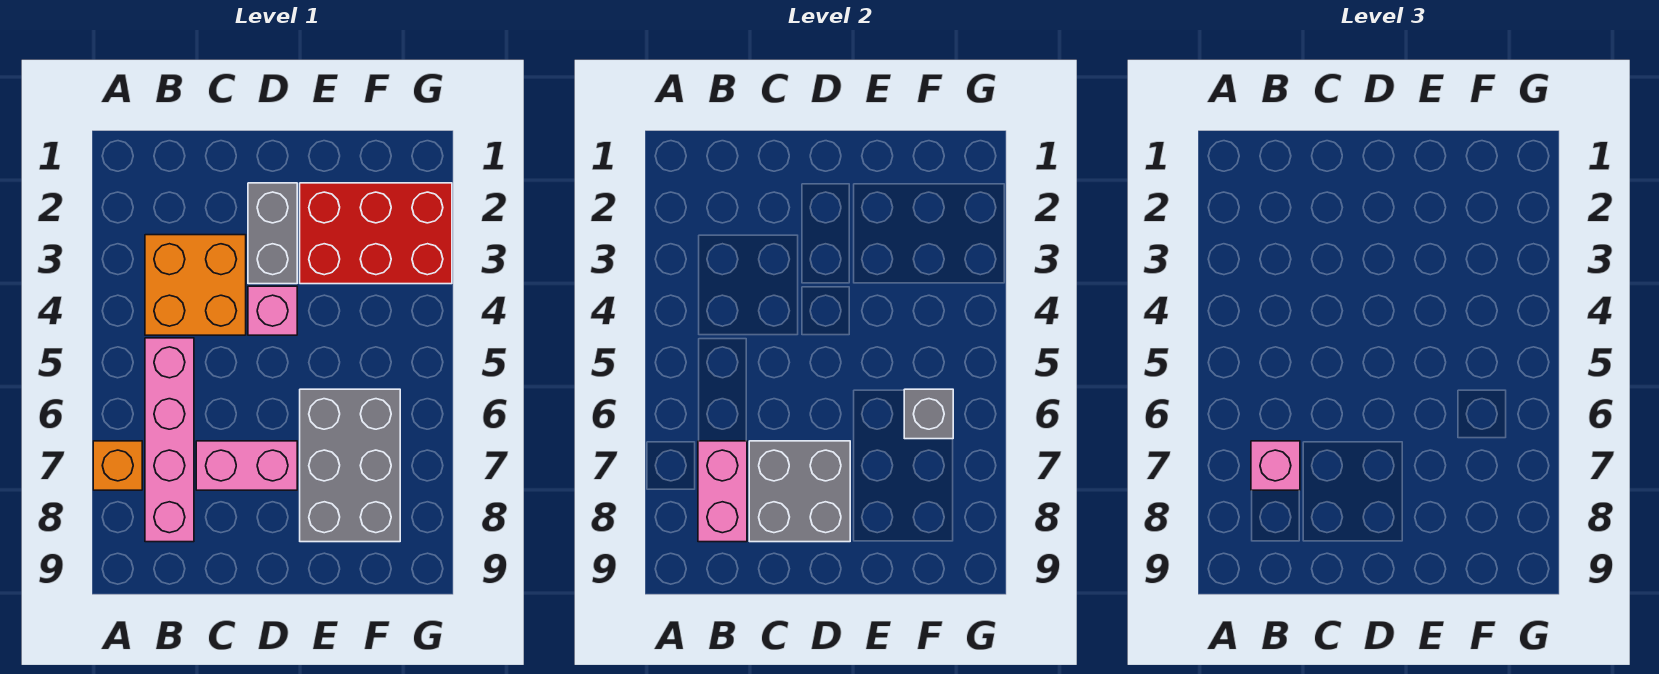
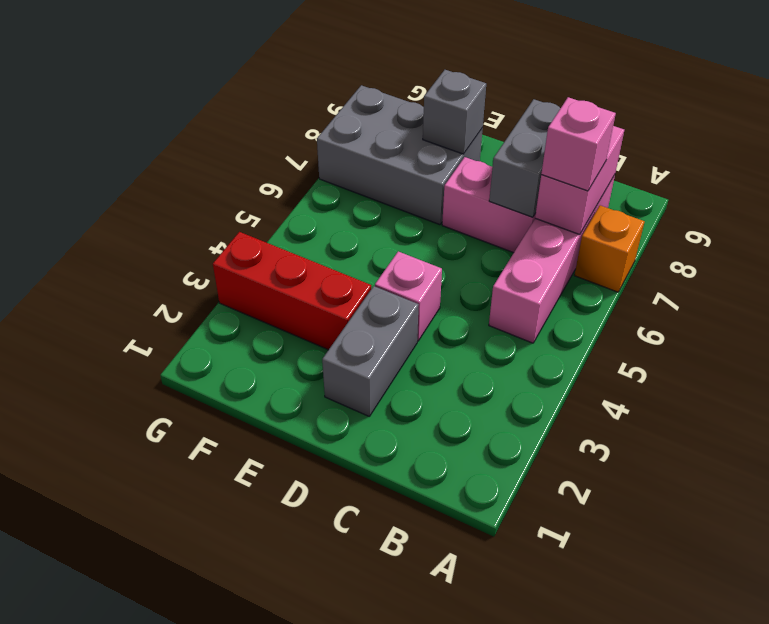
orange brick B3:C4 level 1 -> none
grey brick C7:D8 level 2 -> grey brick C7:C8 level 2
red brick E2:G3 level 1 -> red brick E3:G3 level 1
grey brick E6:F8 level 1 -> grey brick E7:G8 level 1
grey brick F6 level 2 -> grey brick E8 level 2

